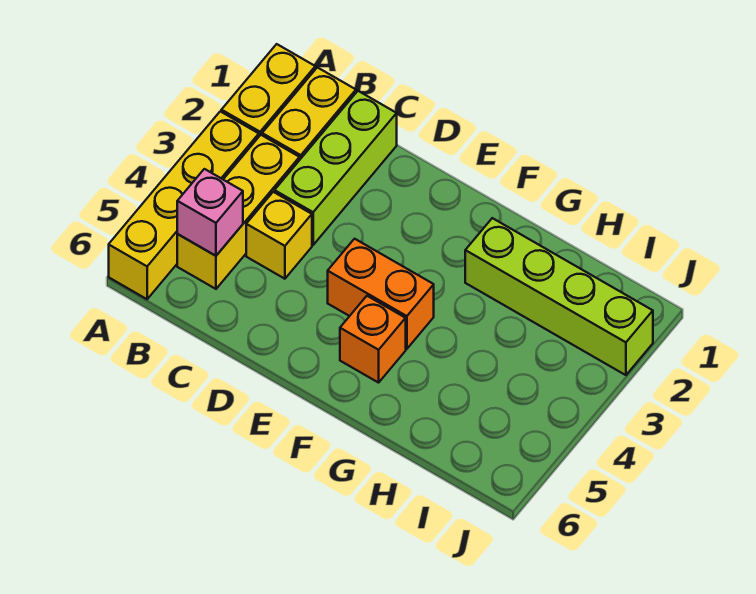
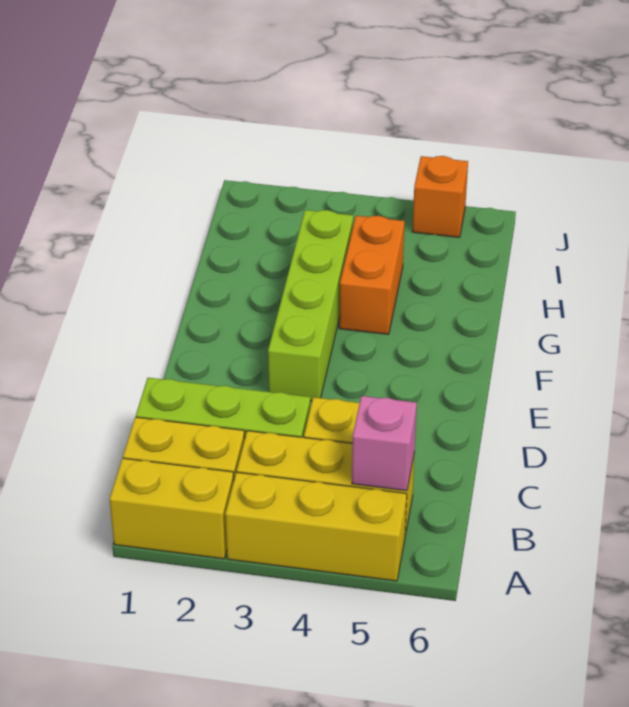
yellow brick A3:A6 level 1 -> yellow brick A3:A5 level 1
orange brick E4:F4 level 1 -> orange brick G4:H4 level 1
orange brick F5 level 1 -> orange brick J5 level 1
lime brick G2:J2 level 1 -> lime brick E3:H3 level 1

